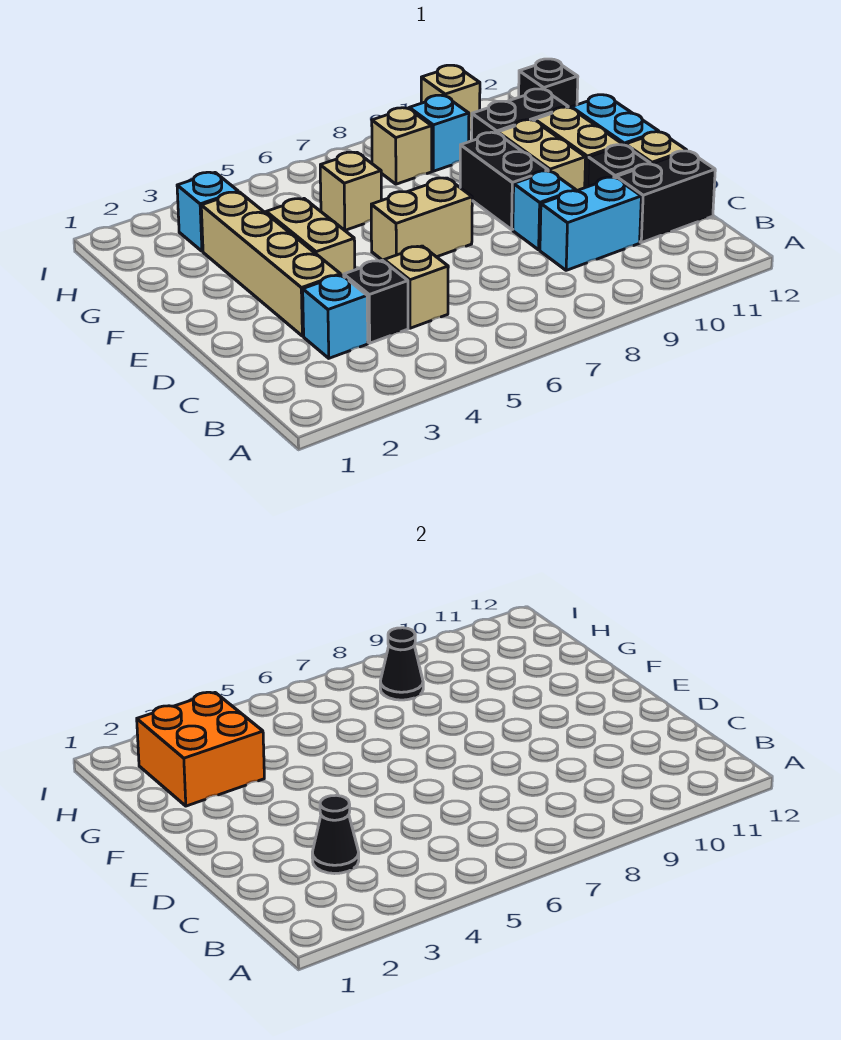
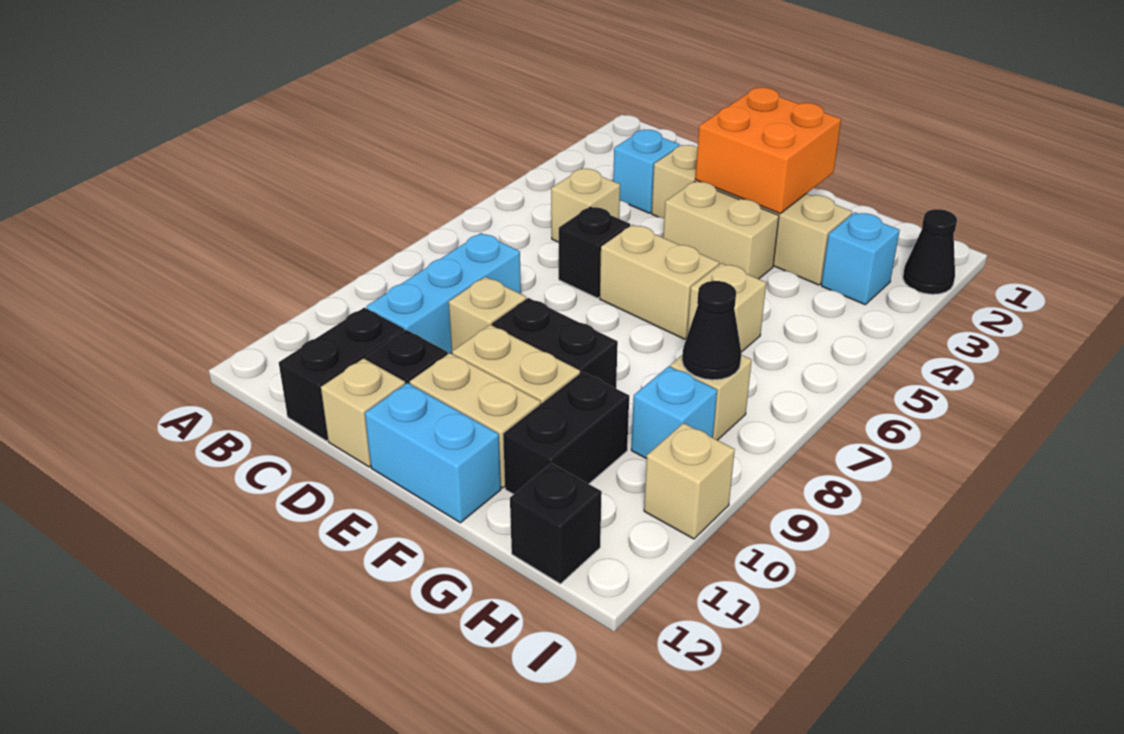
black cone C3 level 2 -> black cone I2 level 1
black brick C4 level 1 -> black brick D6 level 1
cyan brick C9:C10 level 1 -> cyan brick C8:C10 level 1
cyan brick D9 level 1 -> tan brick D9 level 1
tan brick E6:E7 level 1 -> tan brick E6:F6 level 1
orange brick G2:H3 level 2 -> orange brick E2:F3 level 2

